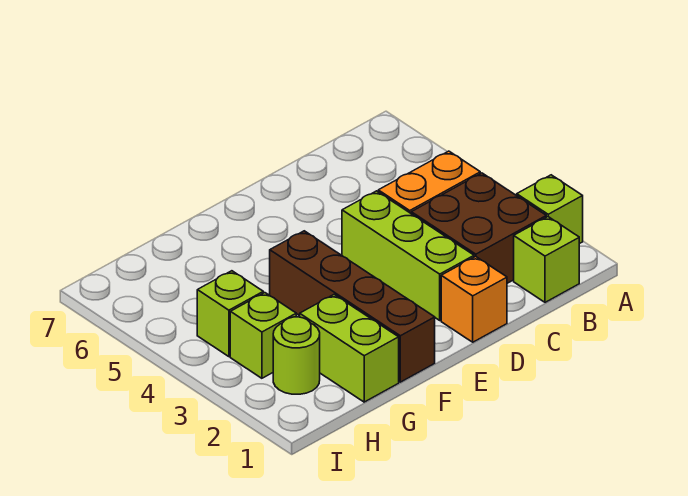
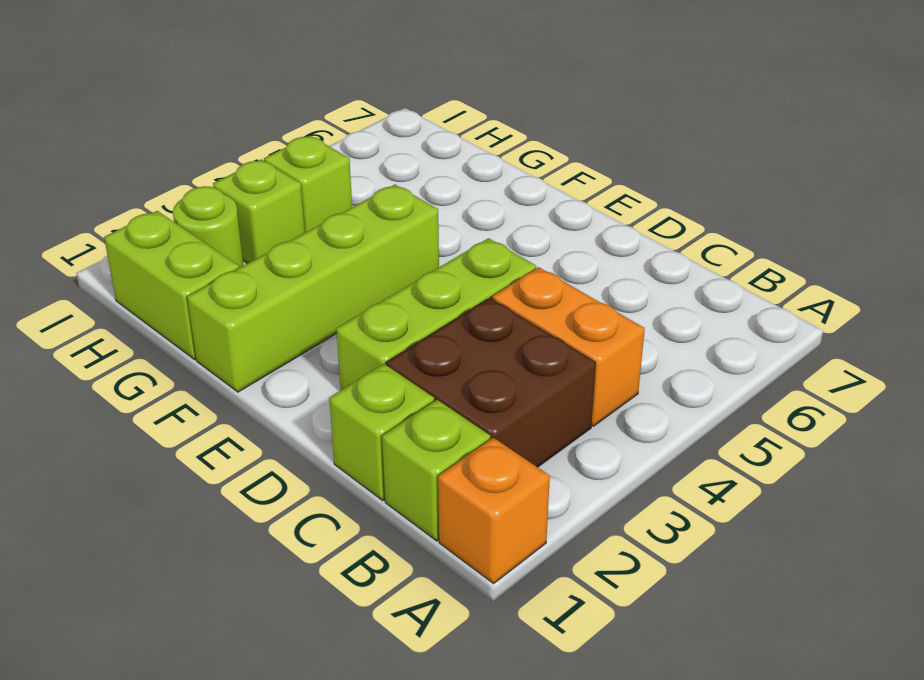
lime brick A2 level 1 -> lime brick C1 level 1
orange brick D1 level 1 -> orange brick A1 level 1
brown brick F1:F4 level 1 -> lime brick F1:F4 level 1
lime brick G1:G2 level 1 -> lime brick G1:H1 level 1

